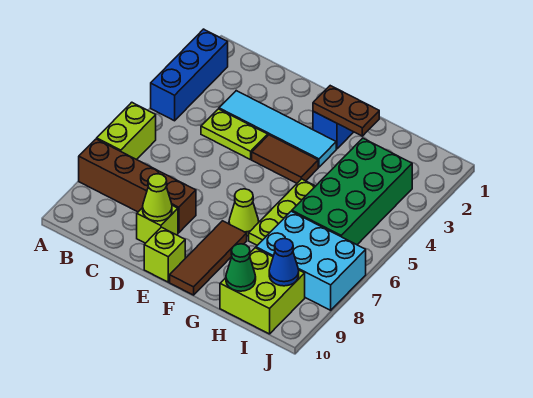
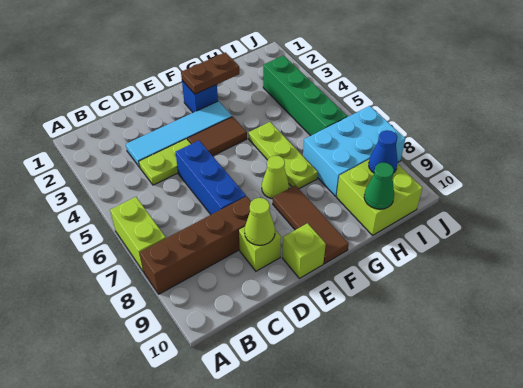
blue brick A2:A4 level 1 -> blue brick D5:D7 level 1
green brick H3:I6 level 1 -> green brick I3:I6 level 1

